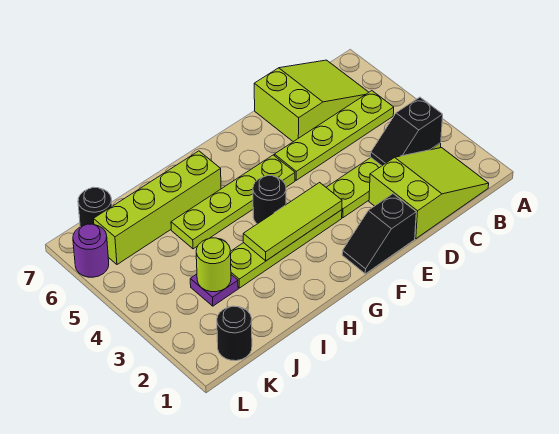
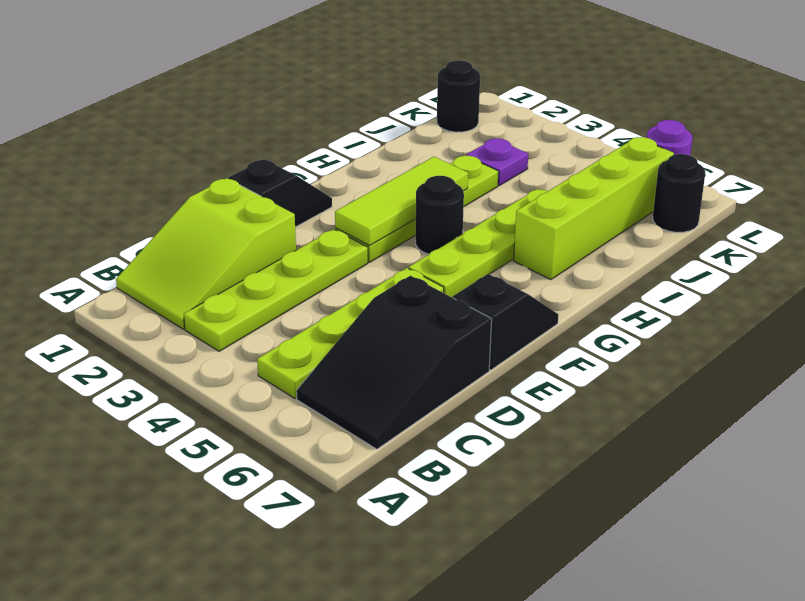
black slope B3:C3 level 2 top B -> black slope E7:F7 level 1 top E
lime slope B6:D7 level 1 top D -> black slope B6:D7 level 1 top D
lime round brick J3 level 2 -> none

